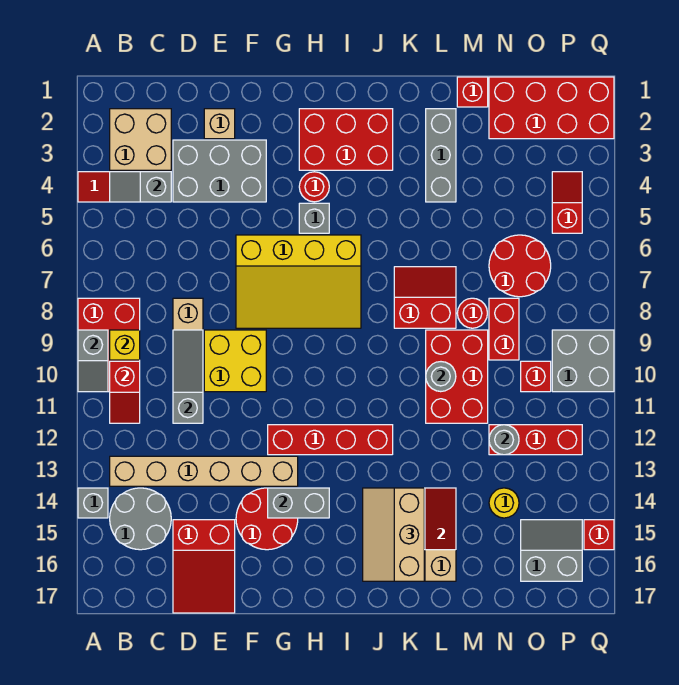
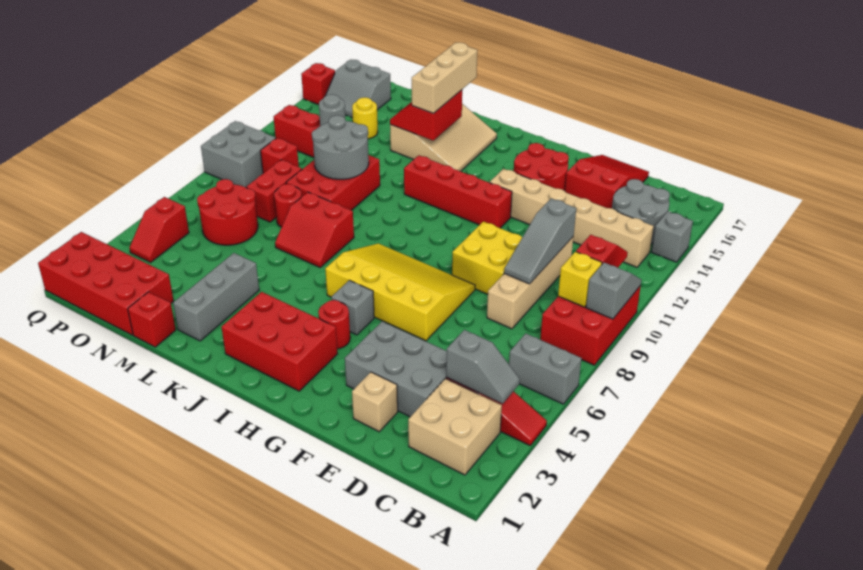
grey brick G14:H14 level 2 -> grey brick A6:B6 level 1
grey round brick L10 level 2 -> grey round brick L10:M11 level 2

